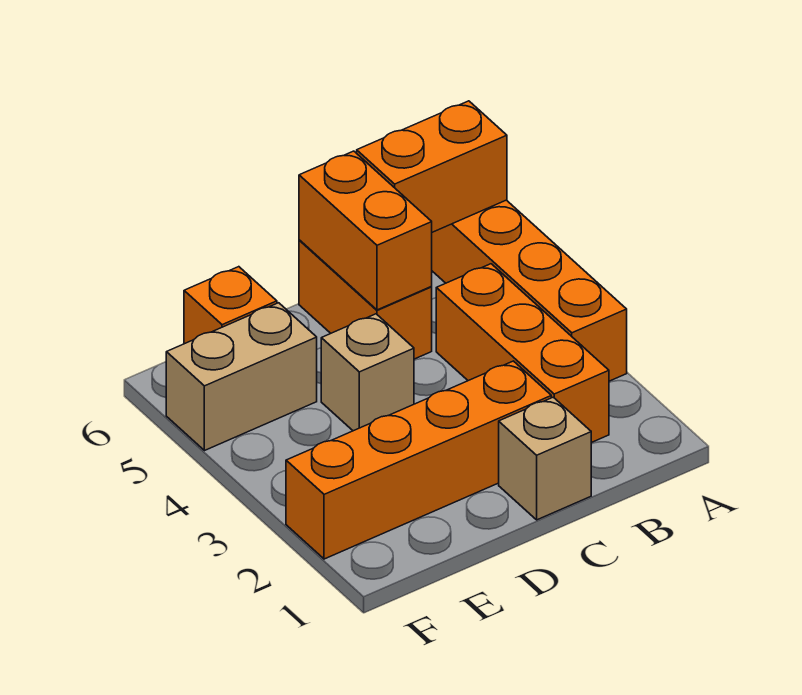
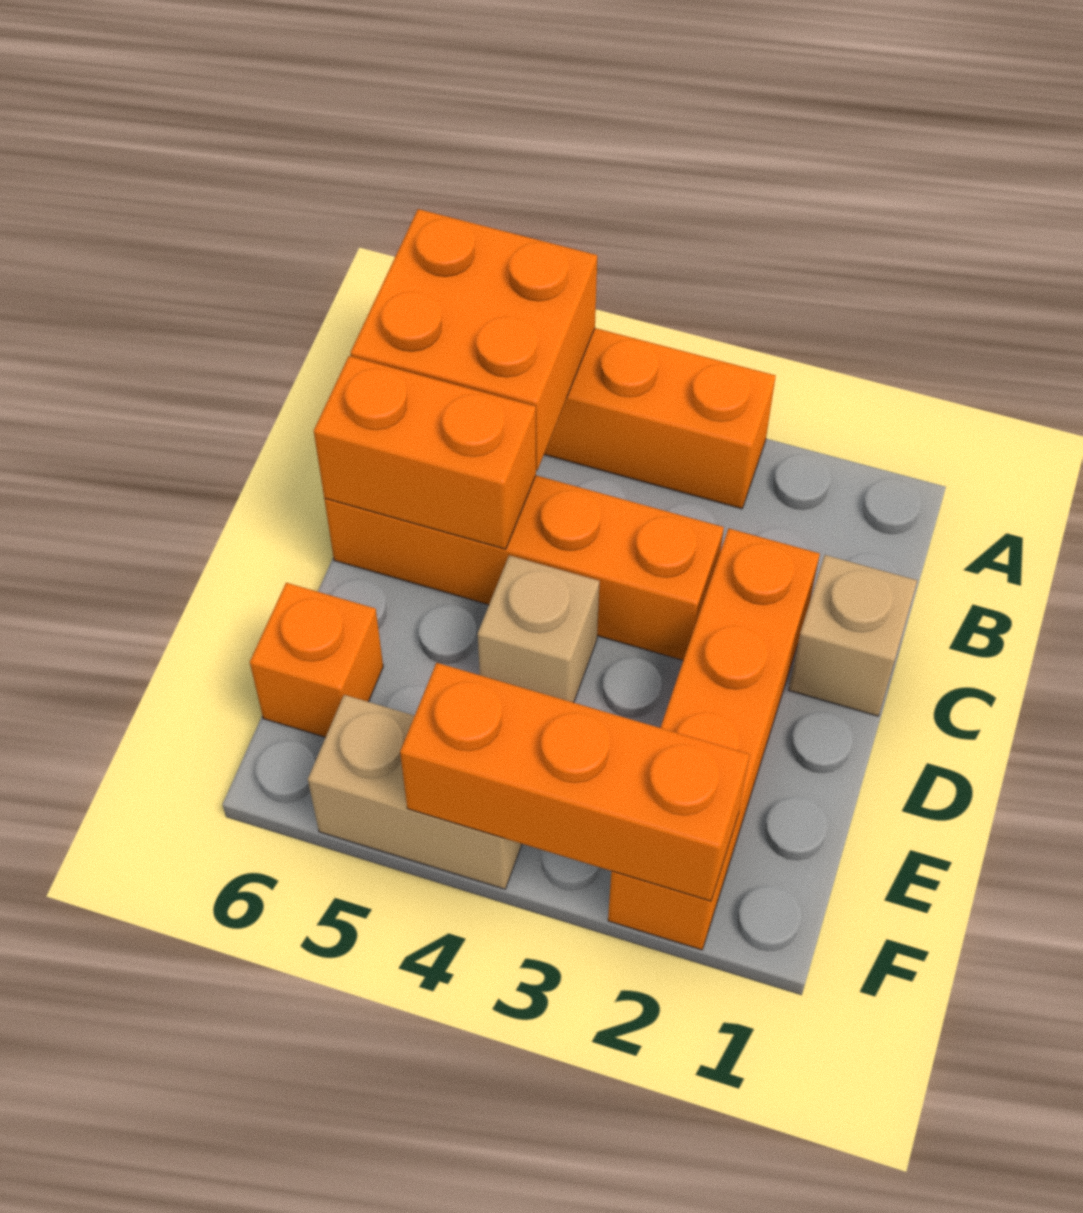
orange brick A6:B6 level 2 -> orange brick A5:B6 level 2
orange brick B2:B4 level 1 -> orange brick F2:F4 level 2
orange brick C5:C6 level 1 -> orange brick C3:C6 level 1
tan brick E5:F5 level 1 -> tan brick F4:F5 level 1

